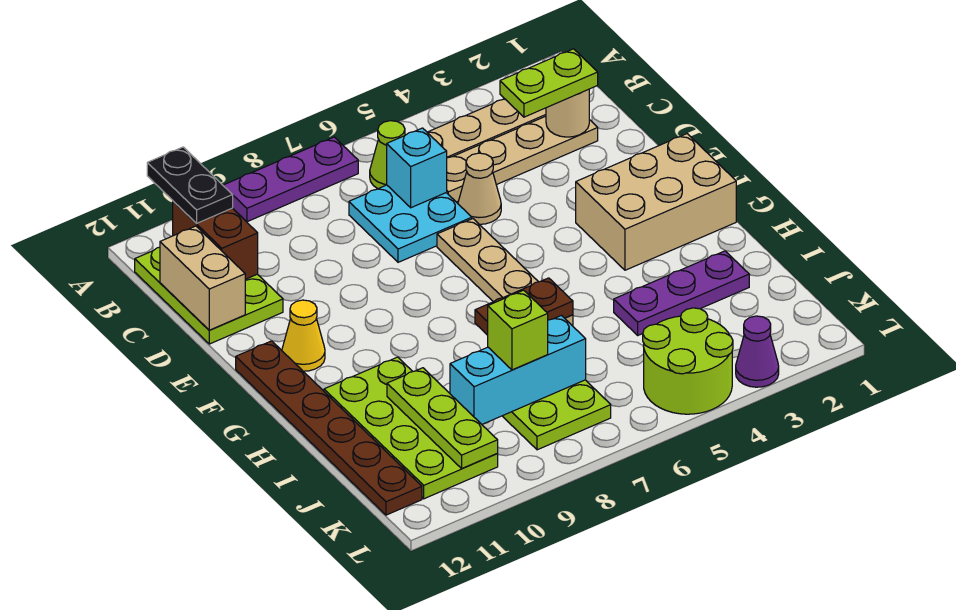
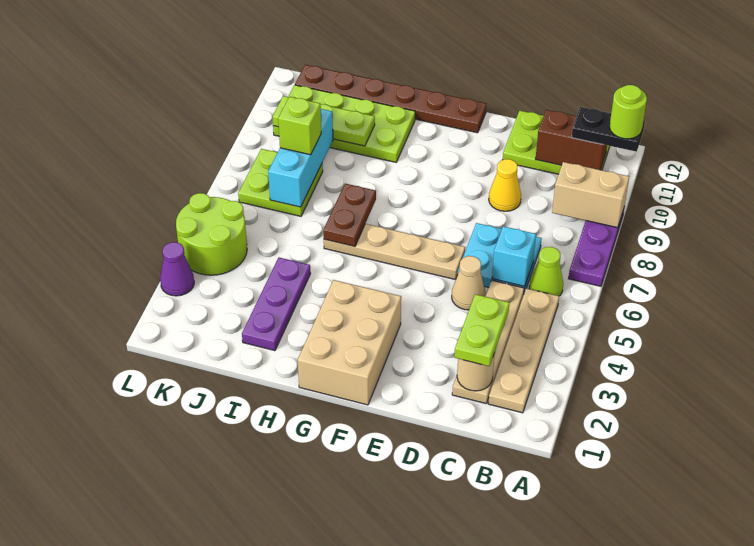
none -> lime round brick A11 level 4
tan brick C12:D12 level 2 -> tan brick A9:B9 level 2
yellow cone F11 level 1 -> yellow cone D9 level 1

